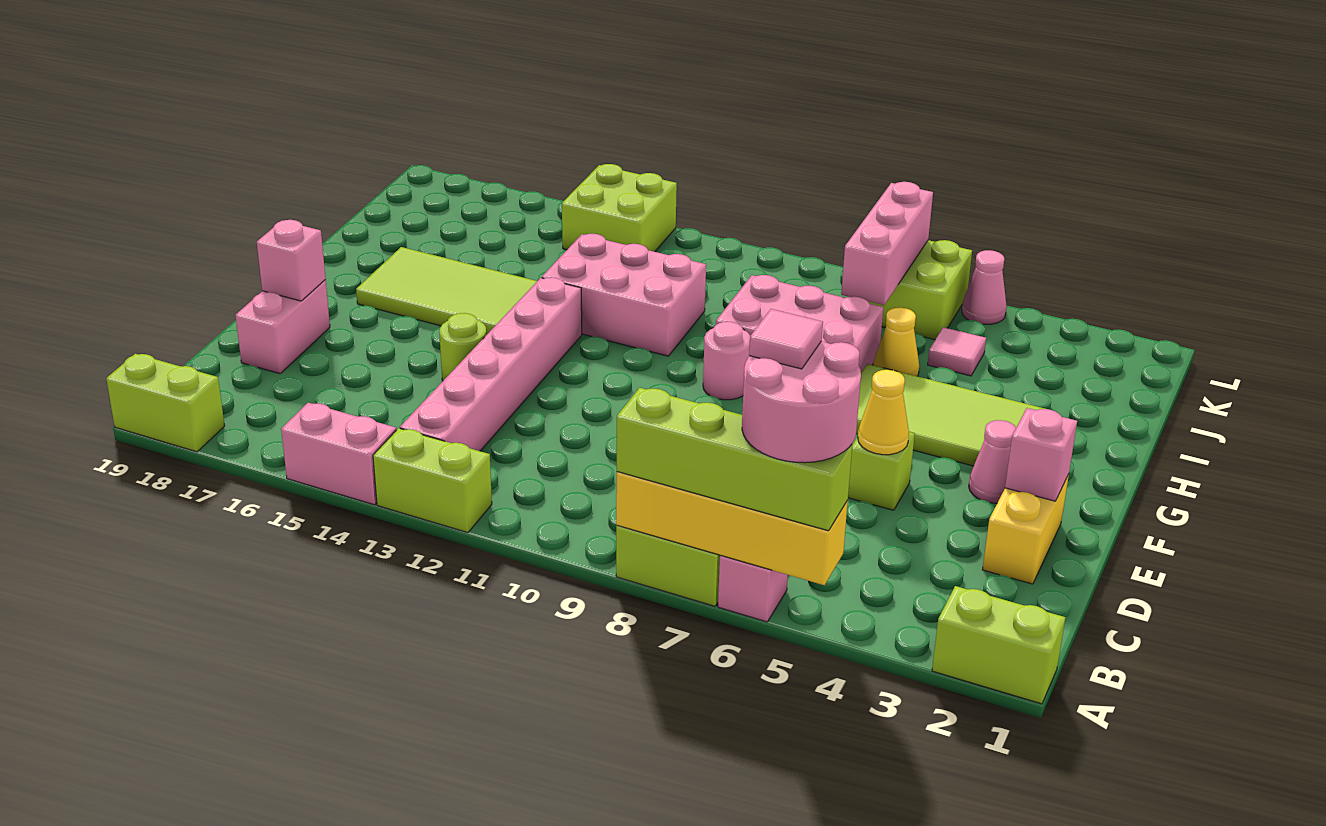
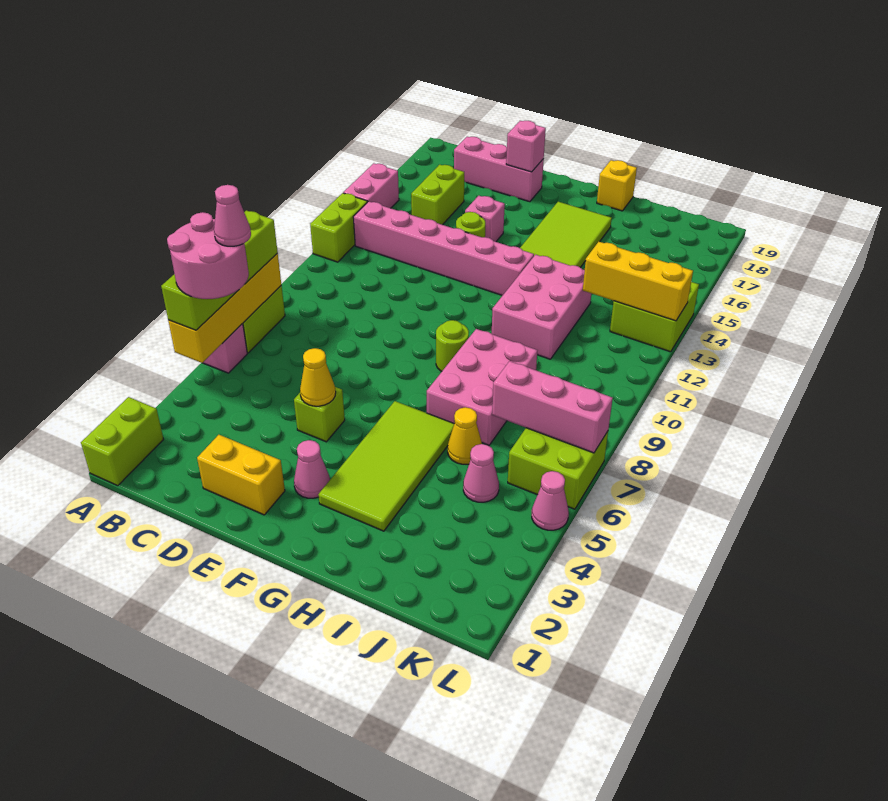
lime brick A18:A19 level 1 -> lime brick C15:C16 level 1
pink tile B6 level 5 -> pink cone B6 level 5
pink brick D18:E18 level 1 -> pink brick C18:E18 level 1
pink brick E2 level 2 -> pink brick E15 level 1
pink round brick G9 level 1 -> lime round brick G9 level 1
none -> yellow brick H19 level 1
pink tile J5 level 1 -> pink cone J5 level 1
none -> yellow brick J13:L13 level 2

